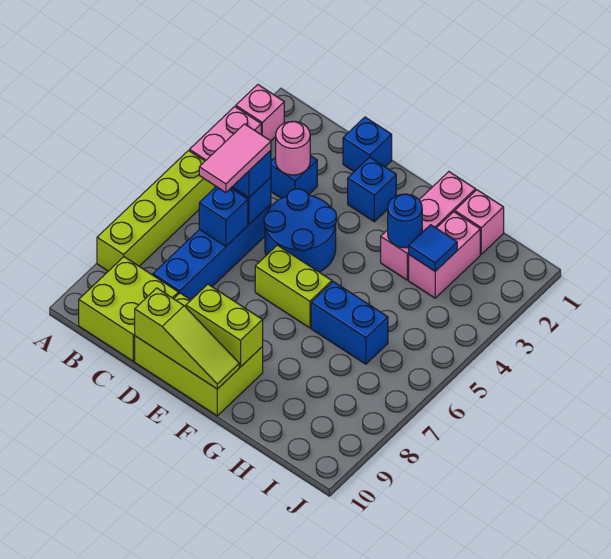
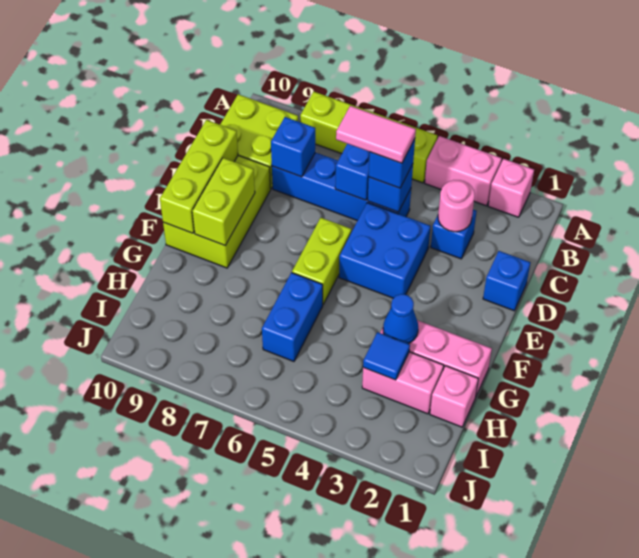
blue round brick D4:E5 level 1 -> blue brick D4:E5 level 1
lime slope D10:F10 level 2 top D -> lime brick D10:F10 level 2
blue brick E2 level 1 -> blue brick C8 level 2
blue round brick G3 level 2 -> blue cone G3 level 2

